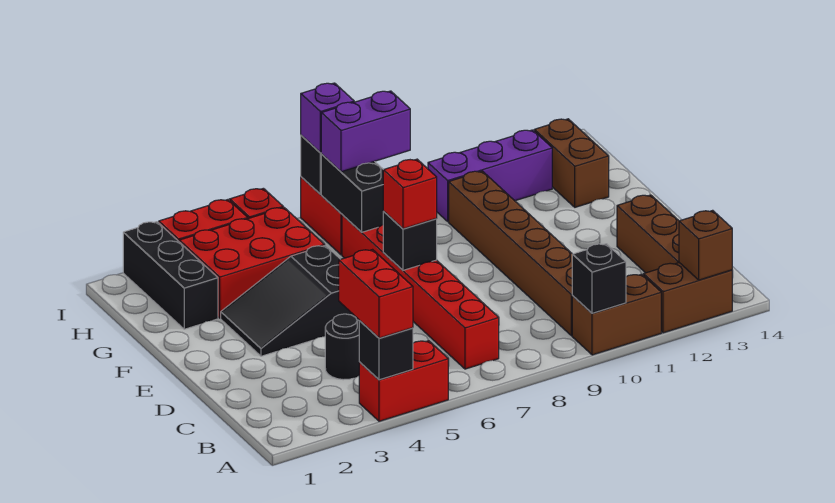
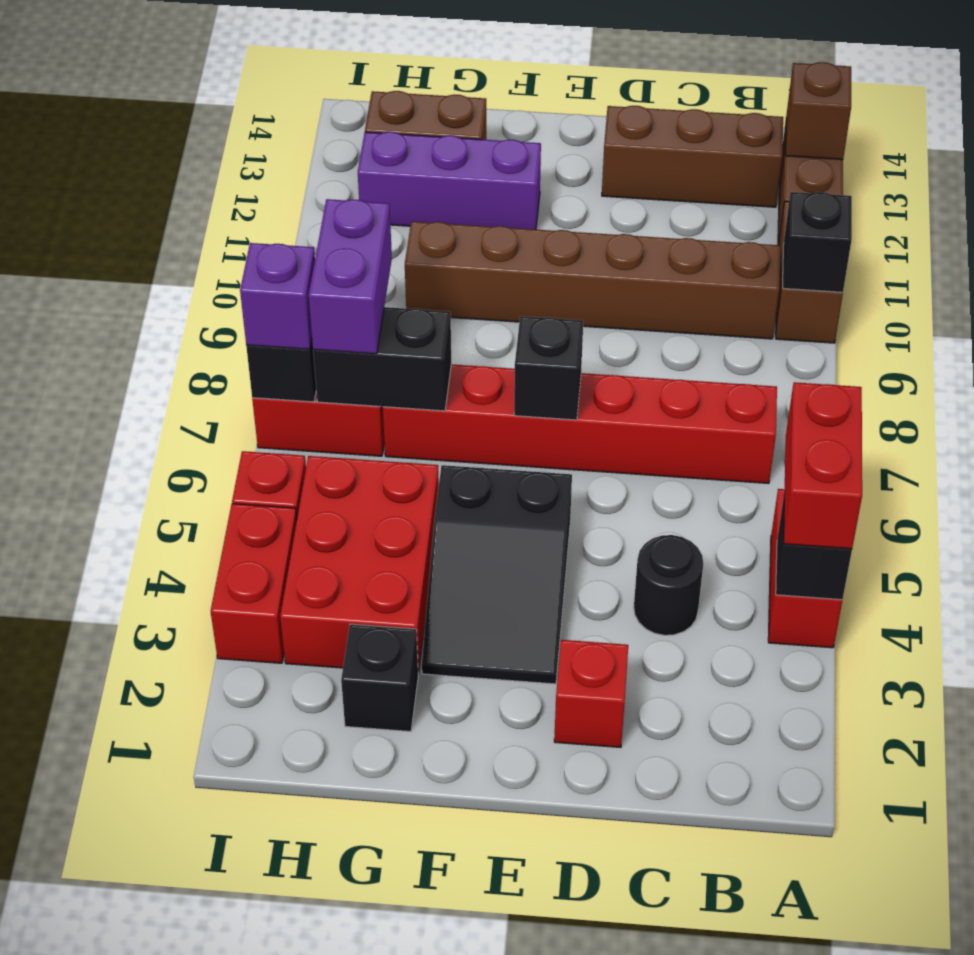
red brick A4:B4 level 3 -> red brick A4:A5 level 3
red brick E7 level 3 -> red brick D2 level 1
black brick G2:I2 level 1 -> black brick G2 level 1
purple brick H10:H12 level 1 -> purple brick F12:H12 level 1

